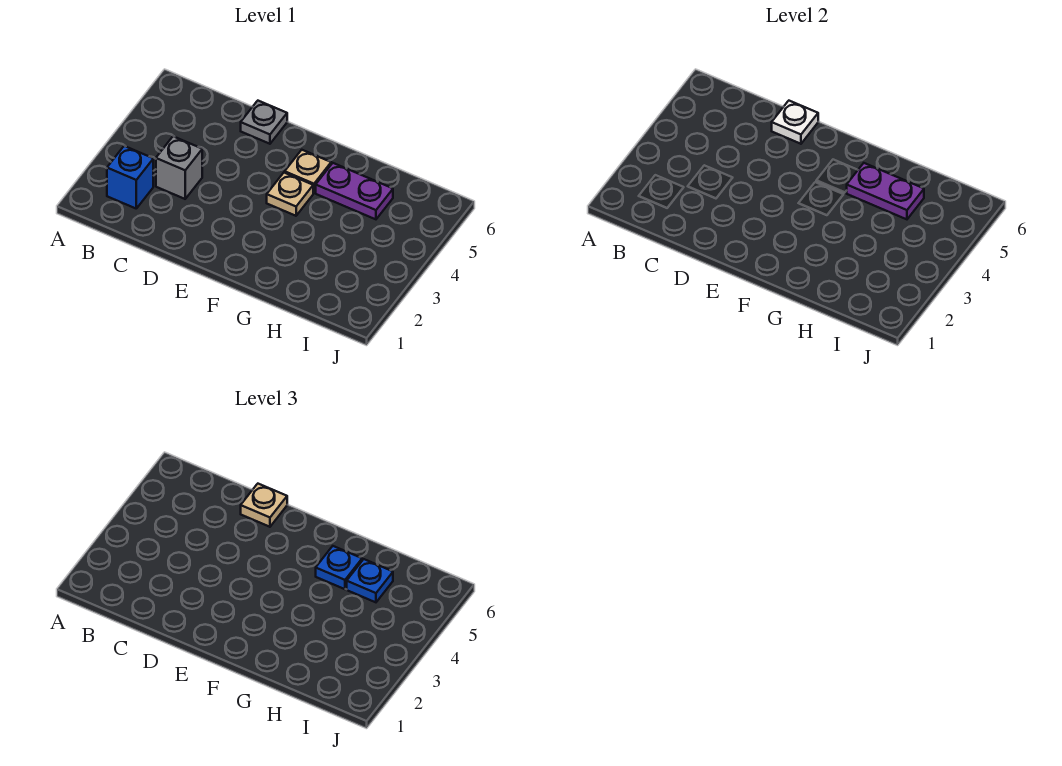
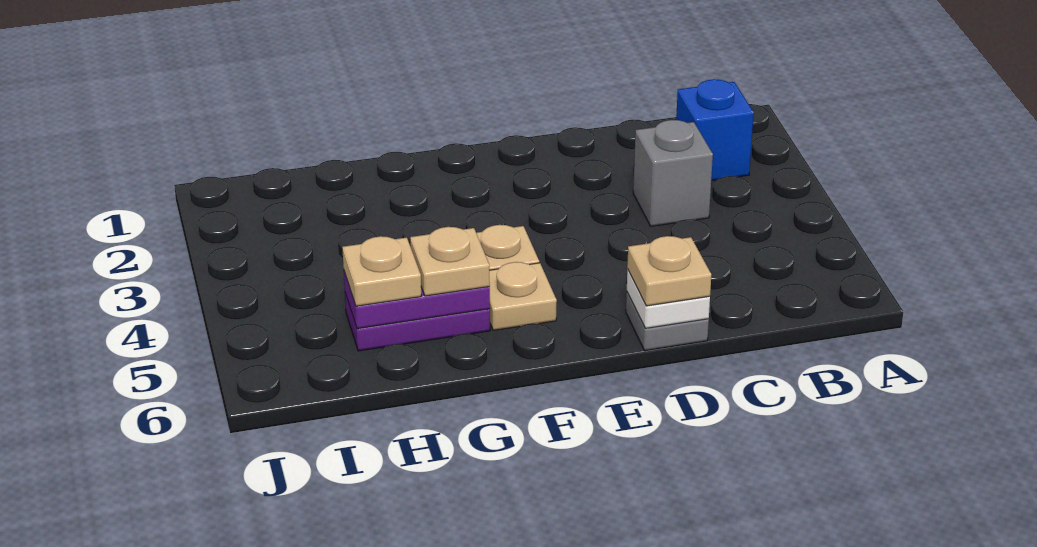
blue plate G5 level 3 -> tan plate G5 level 3
blue plate H5 level 3 -> tan plate H5 level 3

